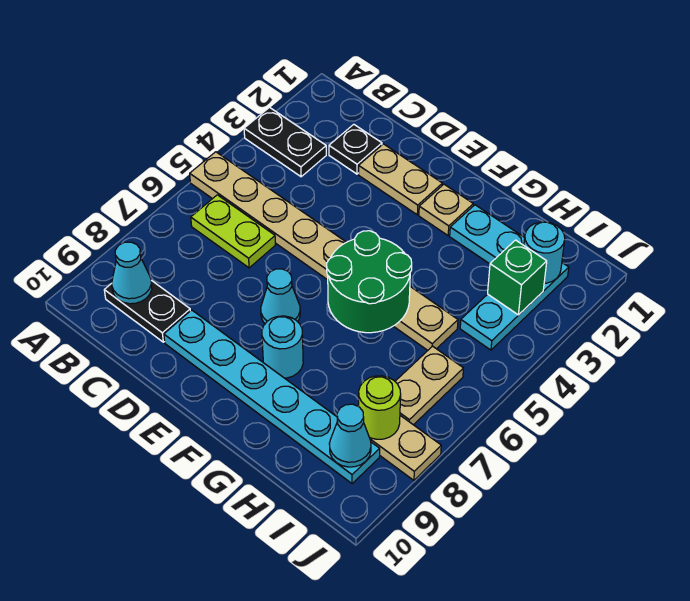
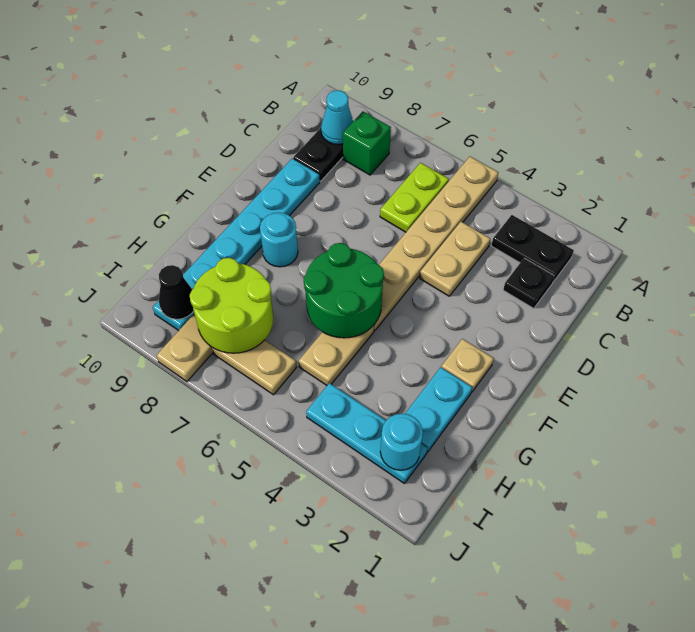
black plate A3:B3 level 1 -> black plate B2:B3 level 1
tan plate D2:E2 level 1 -> tan plate C4:D4 level 1
cyan cone E7 level 1 -> none
green brick I3 level 2 -> green brick B8 level 1
lime round brick I8 level 2 -> lime round brick H7:I8 level 2
cyan cone I9 level 2 -> black cone I9 level 2

